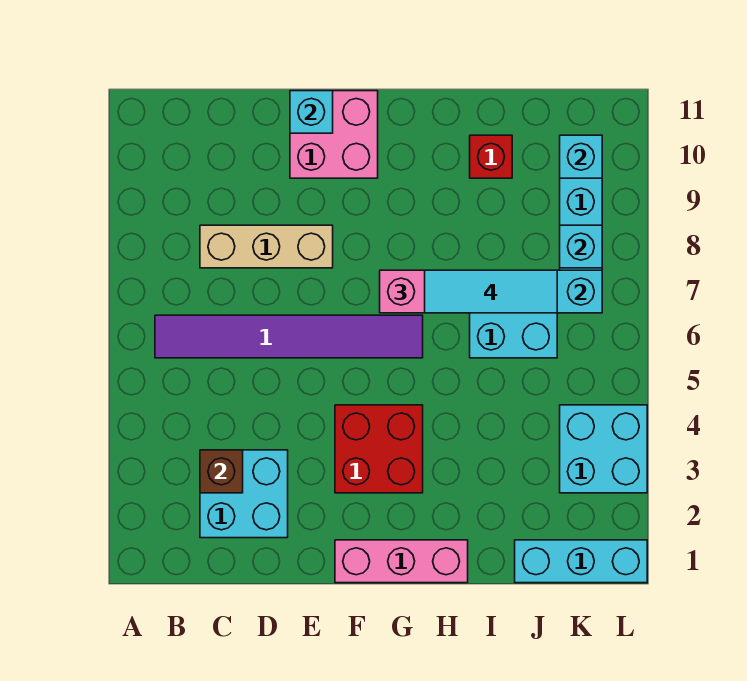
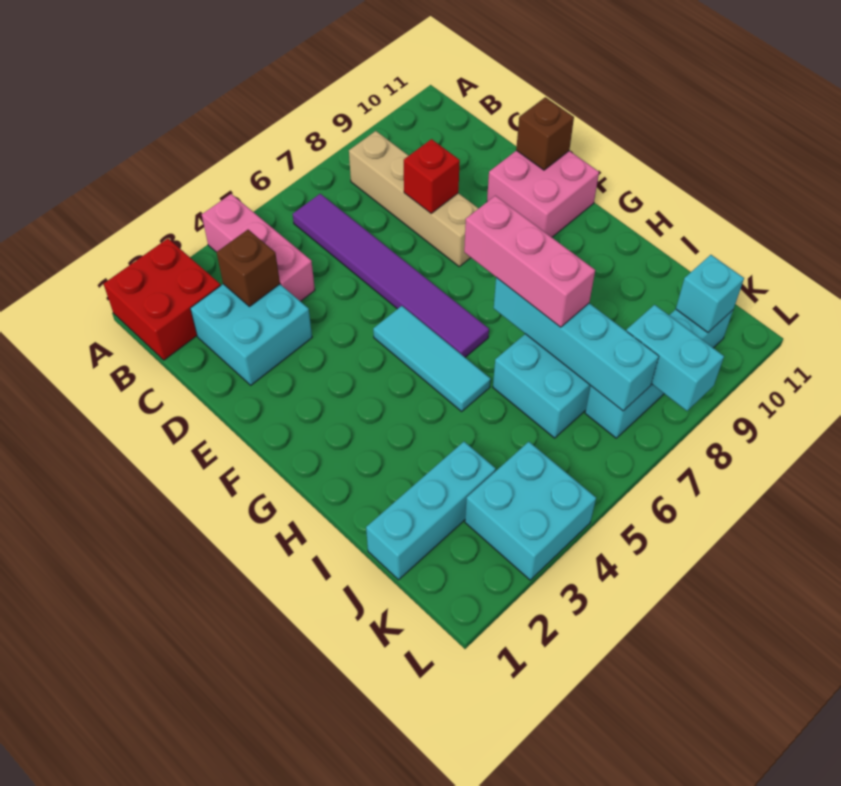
tan brick C8:E8 level 1 -> tan brick B8:E8 level 1
cyan brick E11 level 2 -> brown brick E11 level 2
pink brick F1:H1 level 1 -> pink brick A4:C4 level 1
red brick F3:G4 level 1 -> red brick A1:B2 level 1
cyan tile H7:J7 level 4 -> cyan tile F5:H5 level 1
red brick I10 level 1 -> red brick D8 level 2
cyan brick J1:L1 level 1 -> cyan brick J1:J3 level 1
cyan brick K8 level 2 -> cyan brick K8:L8 level 2

